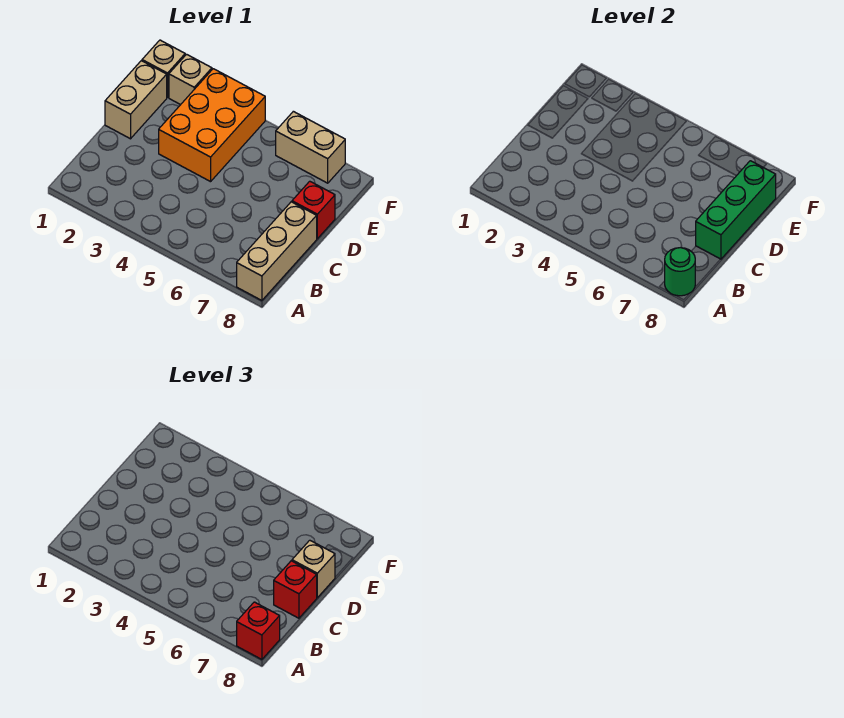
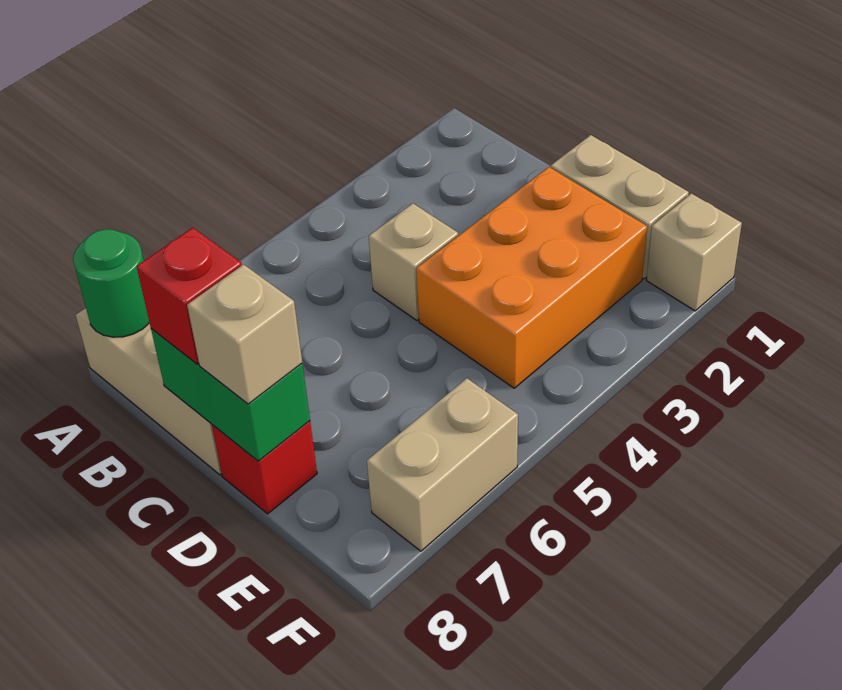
red brick A8 level 3 -> none
green brick C8:E8 level 2 -> green brick C8:D8 level 2
orange brick D3:F4 level 1 -> orange brick D2:E4 level 1
tan brick F2 level 1 -> tan brick C4 level 1

